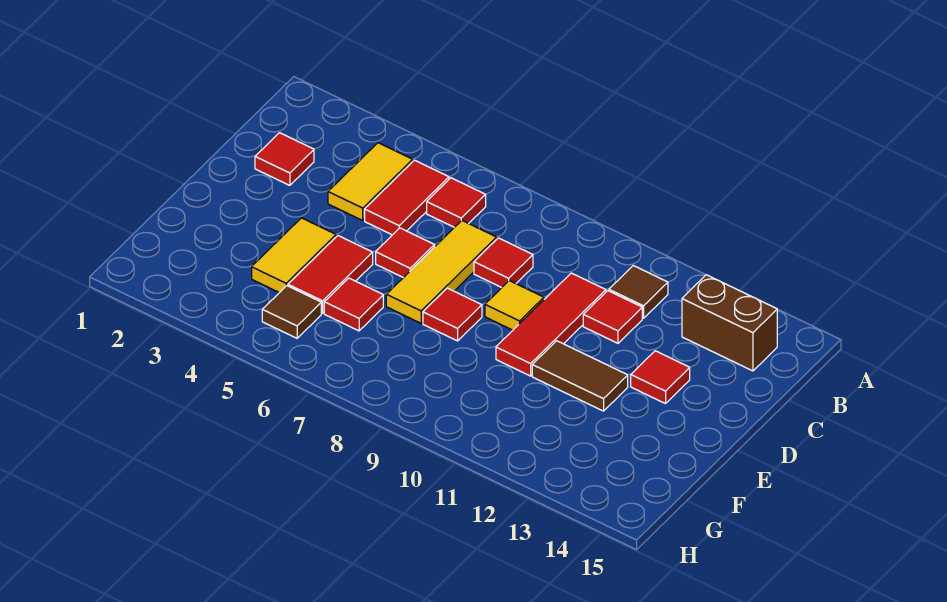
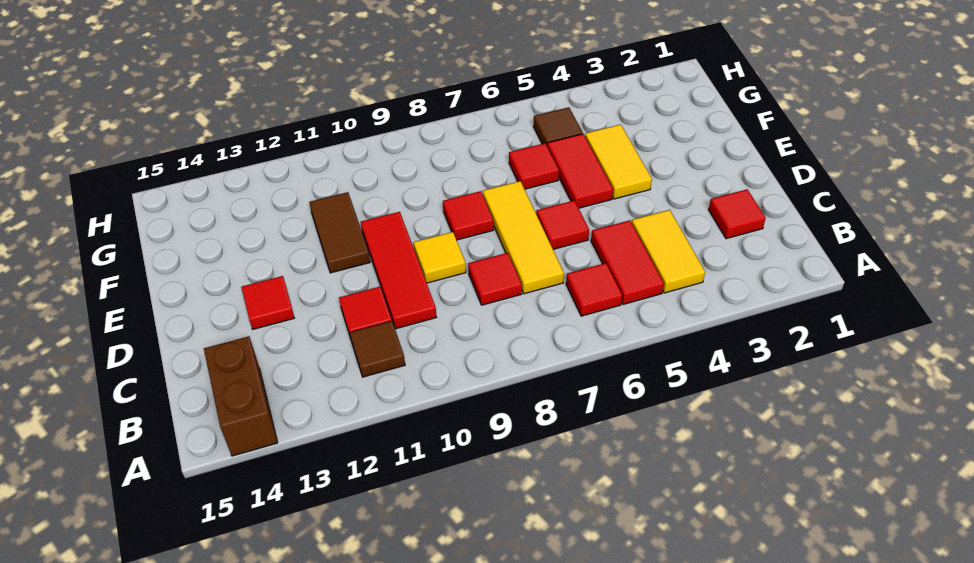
brown brick B13:B14 level 1 -> brown brick A14:B14 level 1
brown tile E11:E12 level 1 -> brown tile E11:F11 level 1

